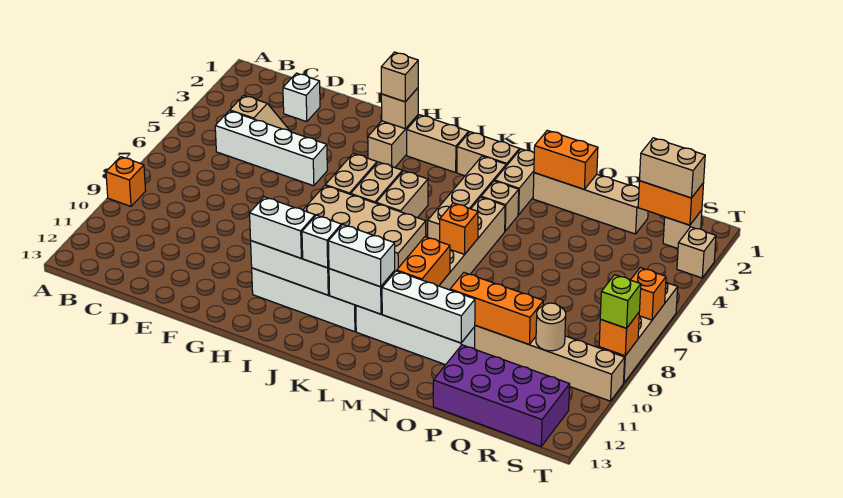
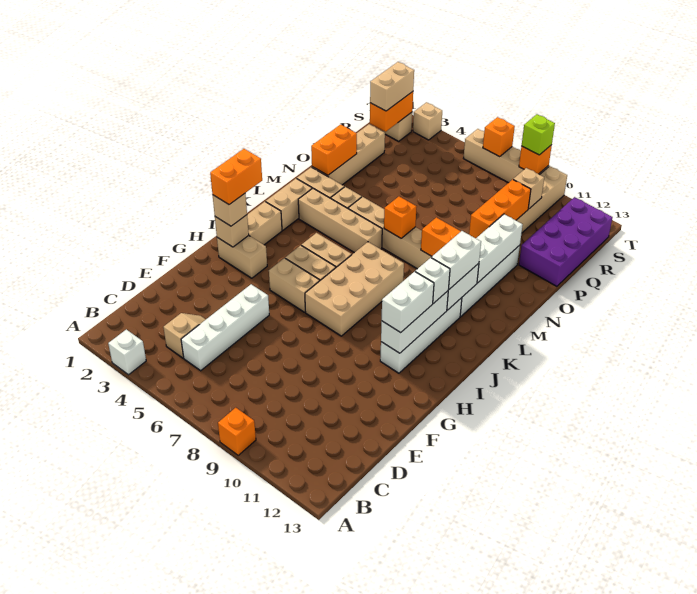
white brick D2 level 1 -> white brick A3 level 1
none -> orange brick H2:I2 level 4
tan round brick R10 level 2 -> tan brick R10 level 2

